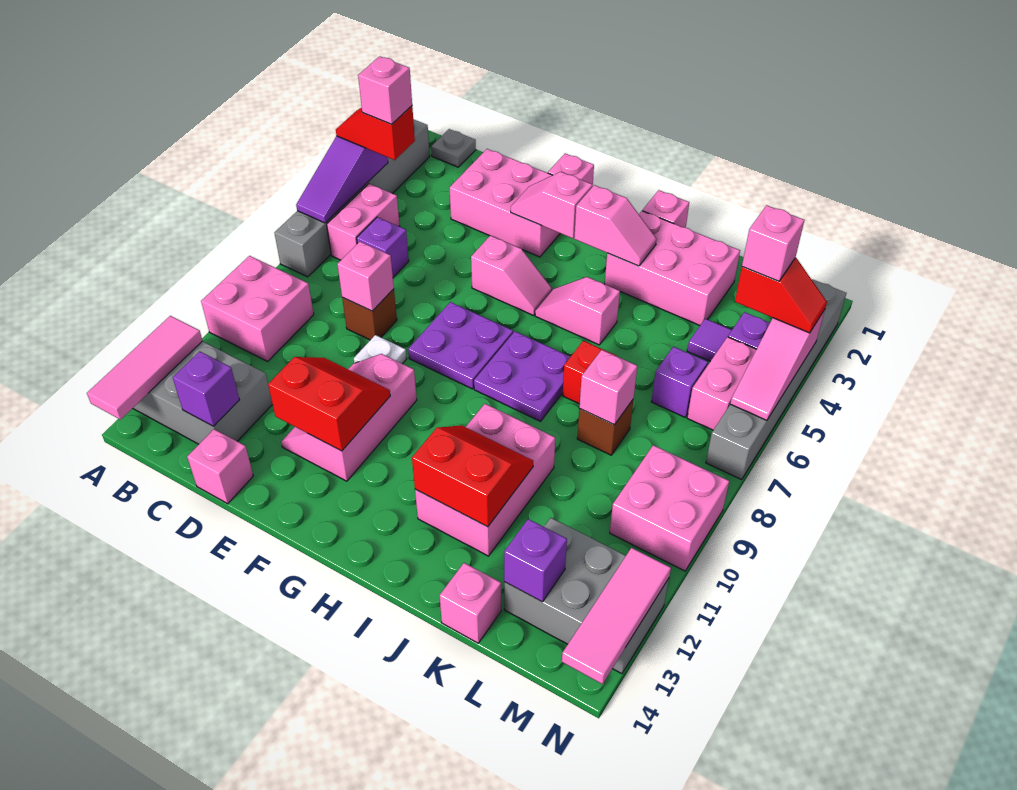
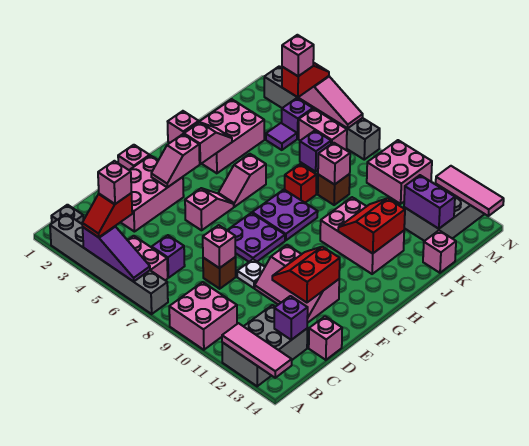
purple brick L13 level 2 -> purple brick L12:L13 level 2

